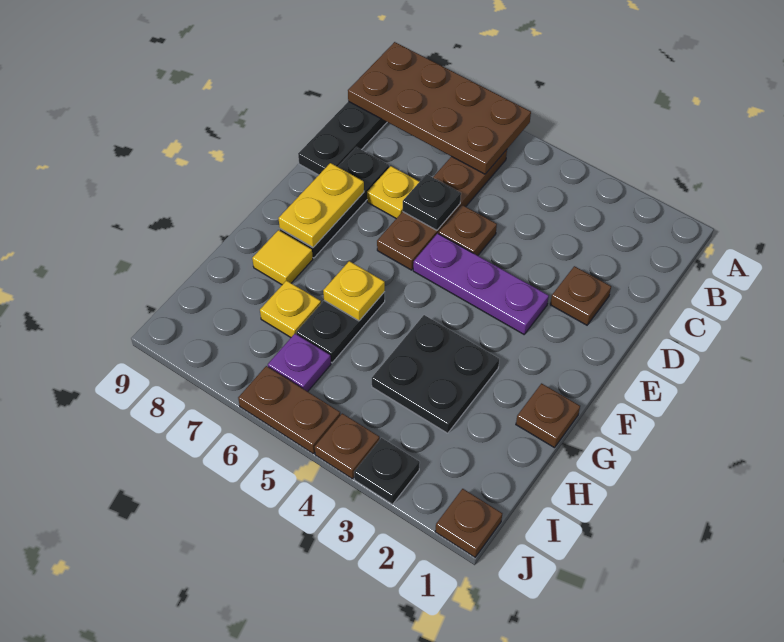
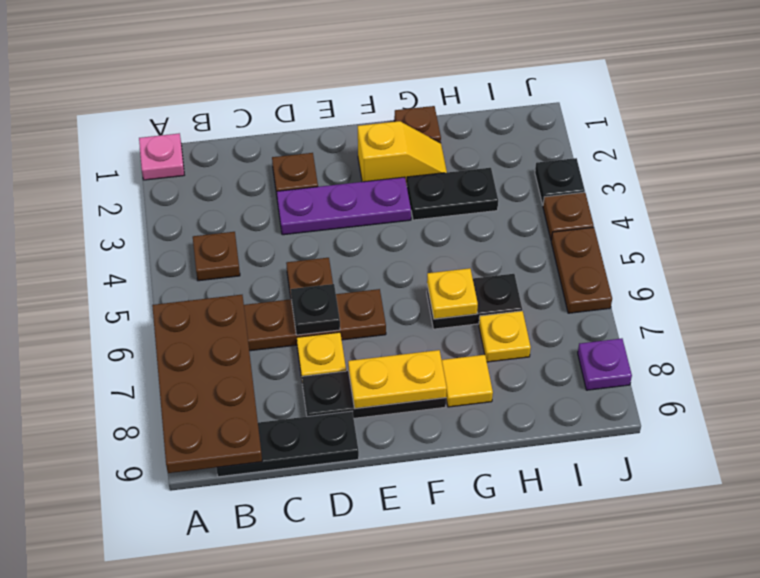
none -> pink plate A1 level 1
purple plate E3:E5 level 1 -> purple plate D3:F3 level 1
none -> yellow slope F2:G2 level 1 top F
black plate G3:H4 level 1 -> black plate G3:H3 level 1
purple plate I6 level 1 -> purple plate J8 level 1
brown plate J1 level 1 -> brown plate B4 level 1

